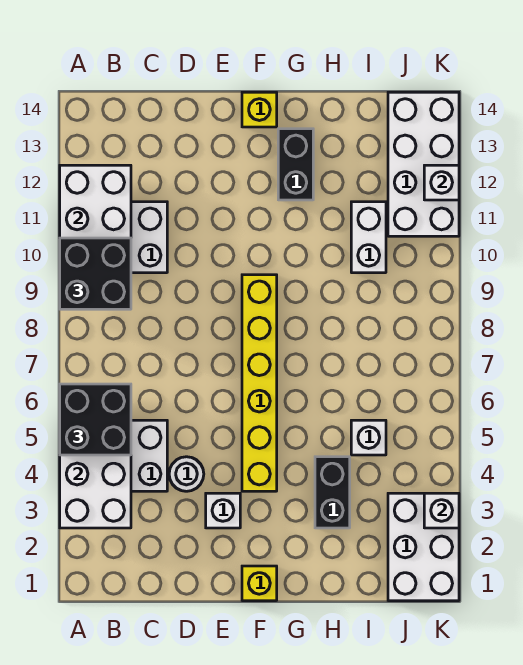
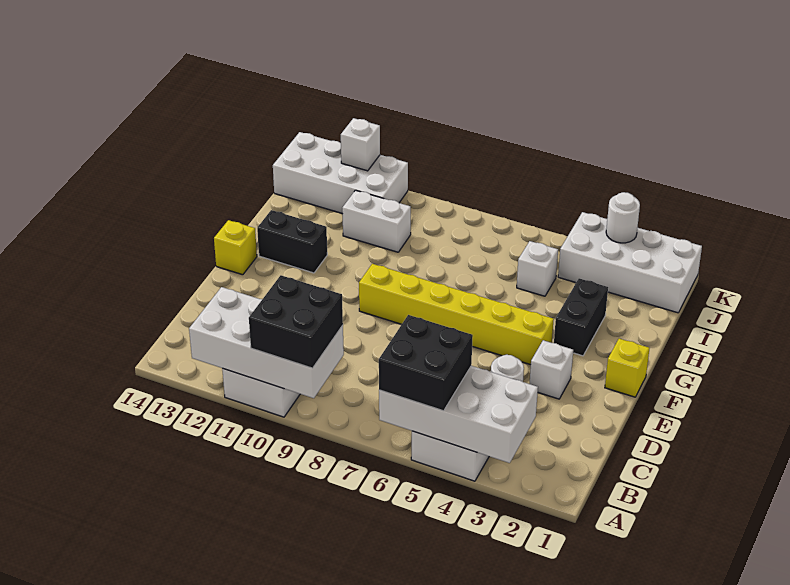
black brick H3:H4 level 1 -> black brick G3:H3 level 1
white brick J1:K3 level 1 -> white brick J1:K4 level 1
white brick K3 level 2 -> white round brick K3 level 2

